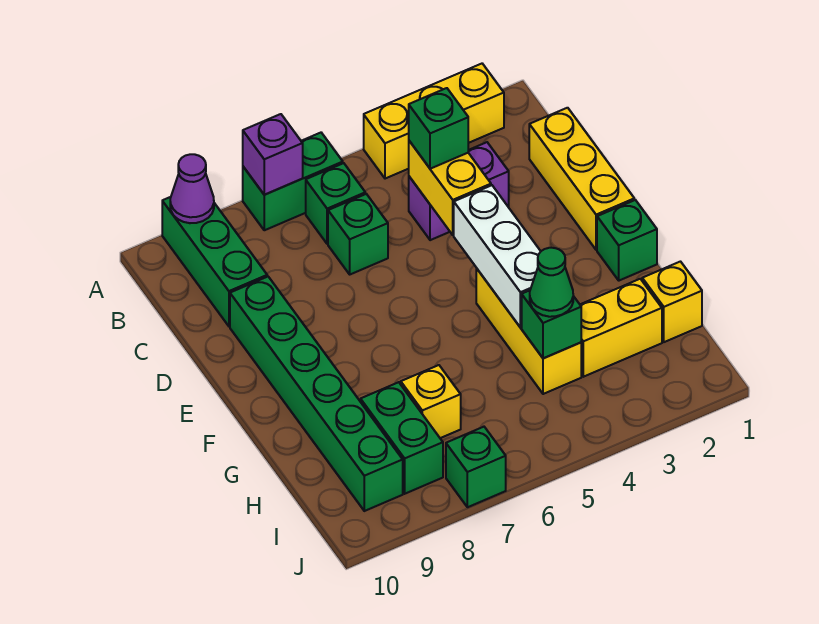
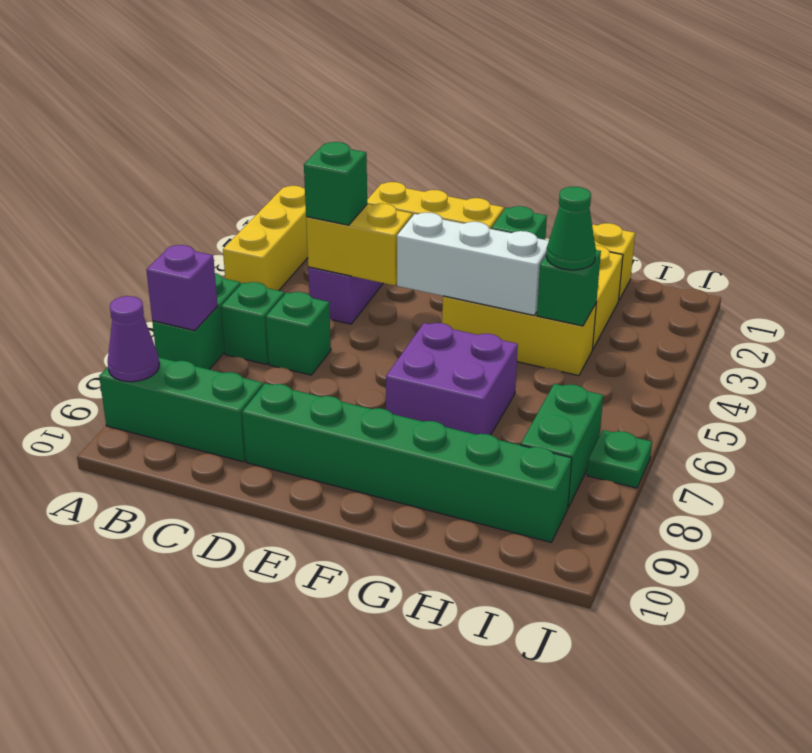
none -> purple brick F6:G7 level 1
yellow brick H7 level 1 -> none
green brick H8:I8 level 1 -> green brick I7:I8 level 1
green brick J7 level 1 -> green plate J7 level 1

